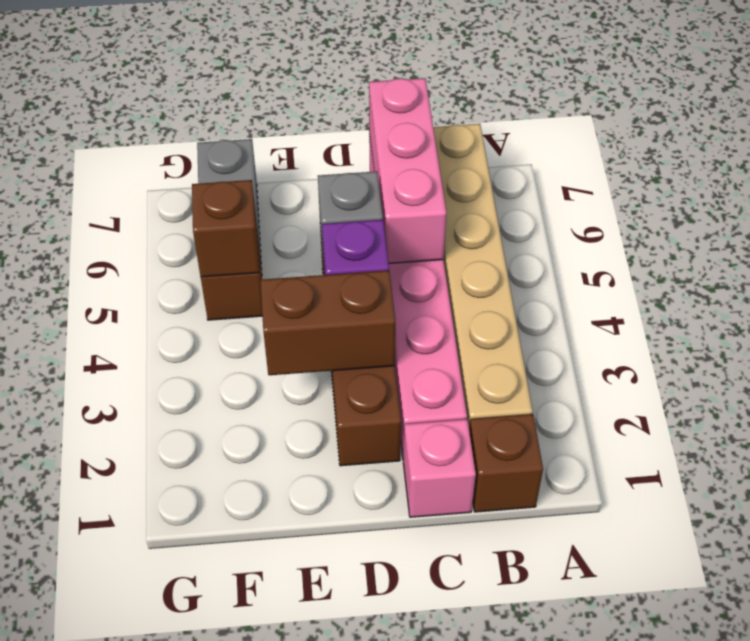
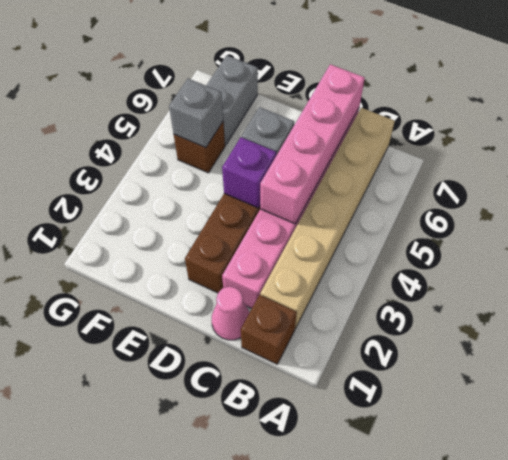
pink brick C1 level 1 -> pink cone C1 level 1
pink brick C5:C7 level 2 -> pink brick C4:C7 level 2
brown brick D3:E3 level 2 -> none
brown brick F5 level 2 -> grey brick F5 level 2

